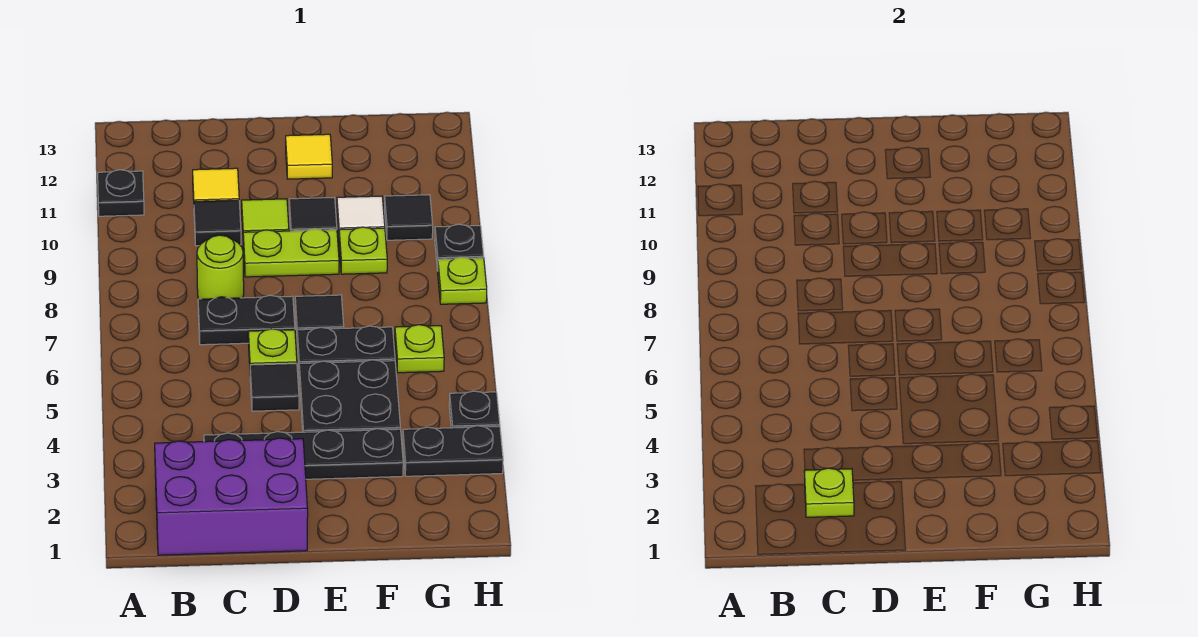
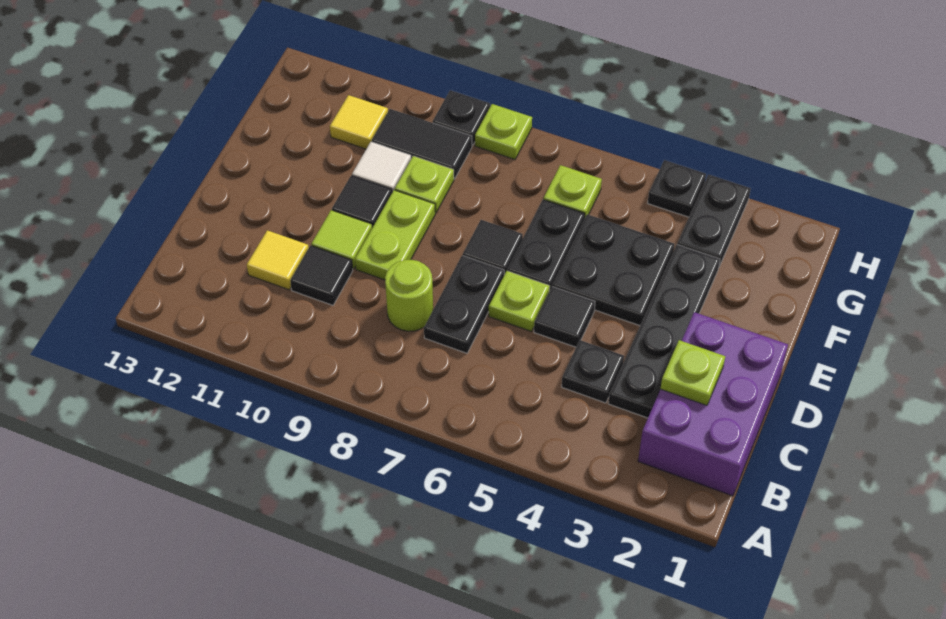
black plate A11 level 1 -> black plate C4 level 1
yellow tile E12 level 1 -> yellow tile G11 level 1
black tile G10 level 1 -> black tile G9:G10 level 1

